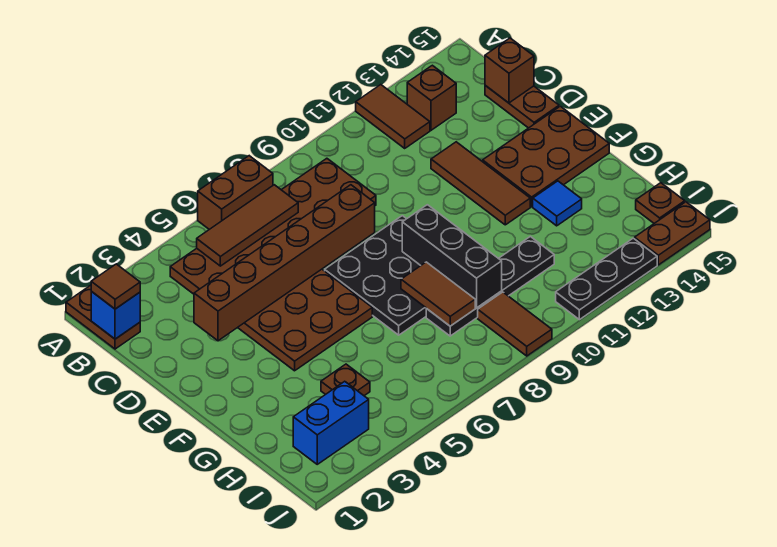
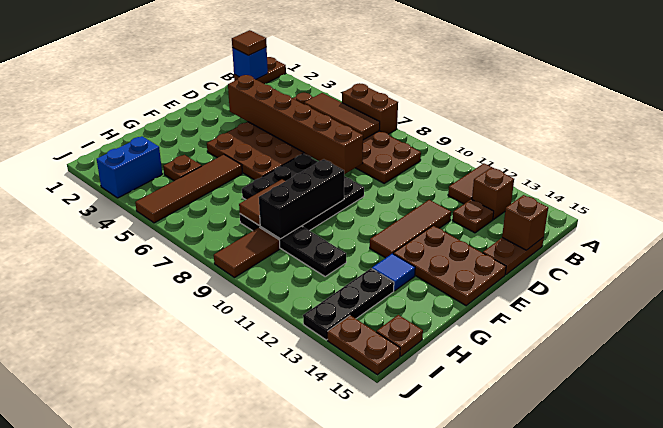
none -> brown plate C13 level 1
none -> brown tile G5:J5 level 1
blue brick I2:I3 level 1 -> blue brick I3:J3 level 1
black plate J11:J13 level 1 -> black plate H13:J13 level 1

